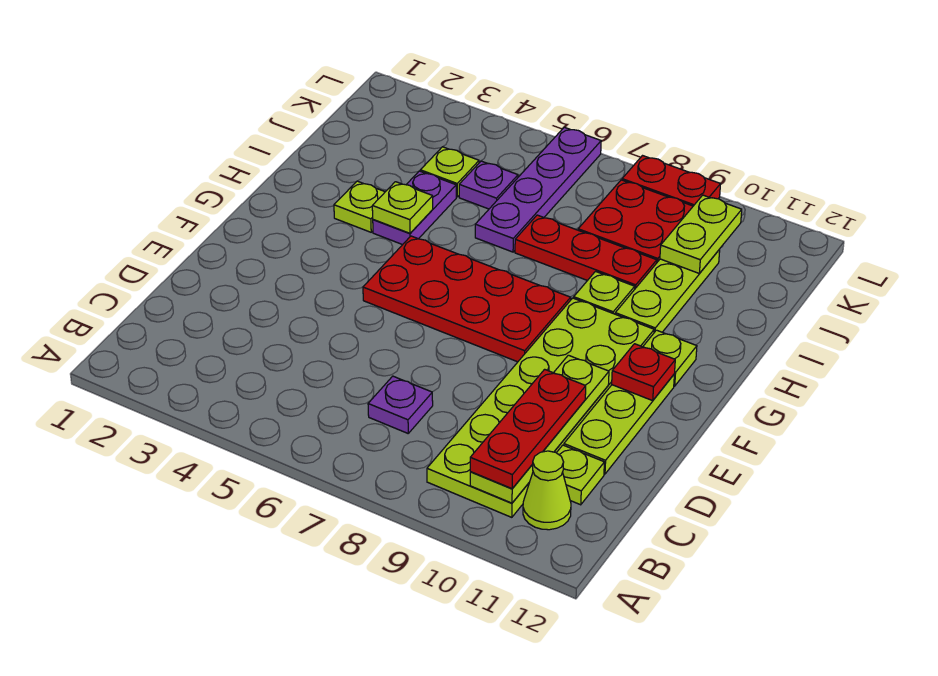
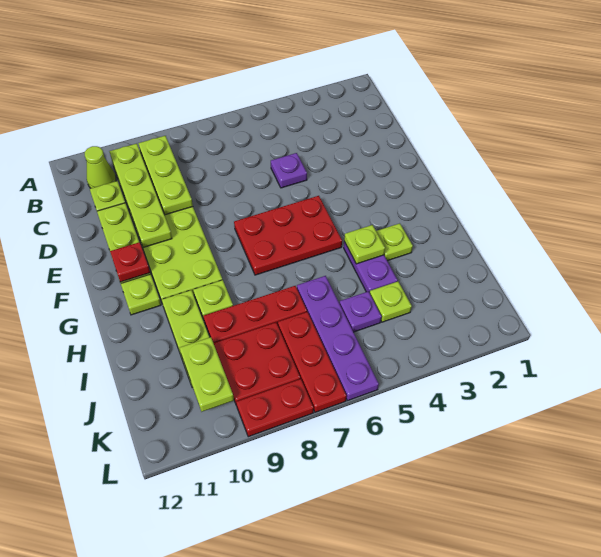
none -> lime plate B9:D9 level 2
red plate B10:D10 level 3 -> red plate J7:L7 level 1
purple plate C7 level 1 -> purple plate D5 level 1
red plate F5:G8 level 1 -> red plate F5:G7 level 1

